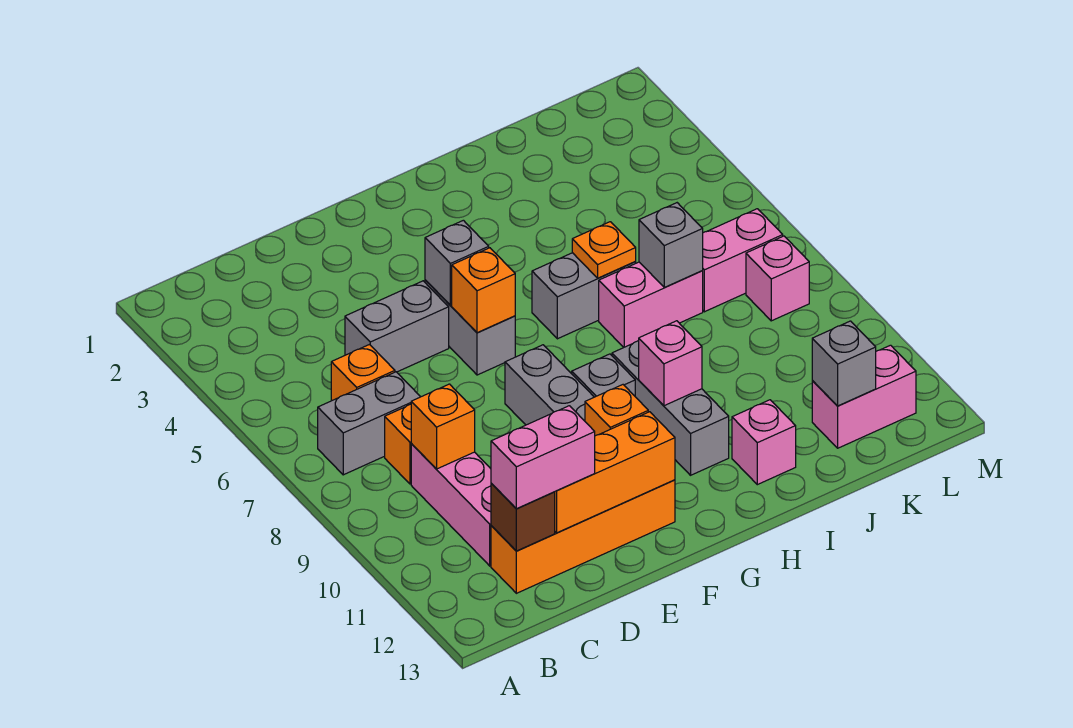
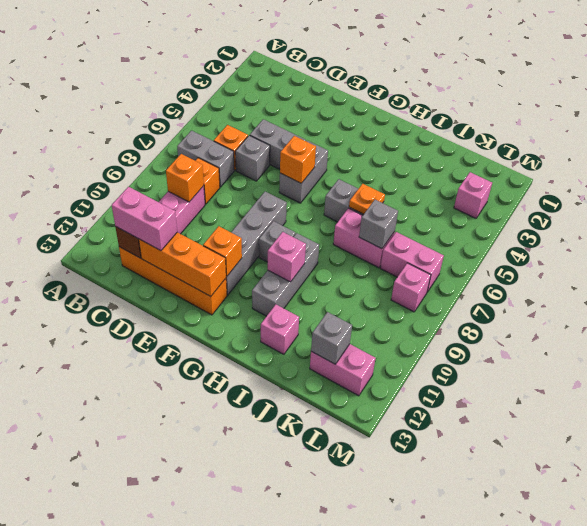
grey brick F5 level 2 -> grey brick D6 level 1
none -> pink brick L3 level 1

